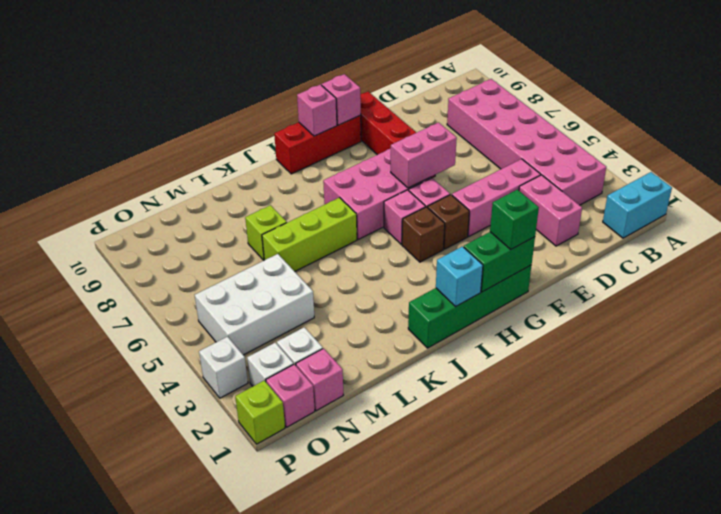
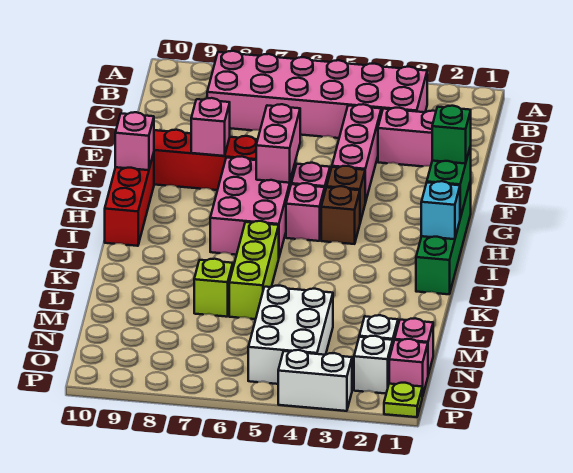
cyan brick A1:B1 level 1 -> none
pink brick H10 level 2 -> pink brick F8 level 2
lime brick P1 level 1 -> lime plate P1 level 1
white brick P3 level 1 -> white brick P3:P4 level 1

